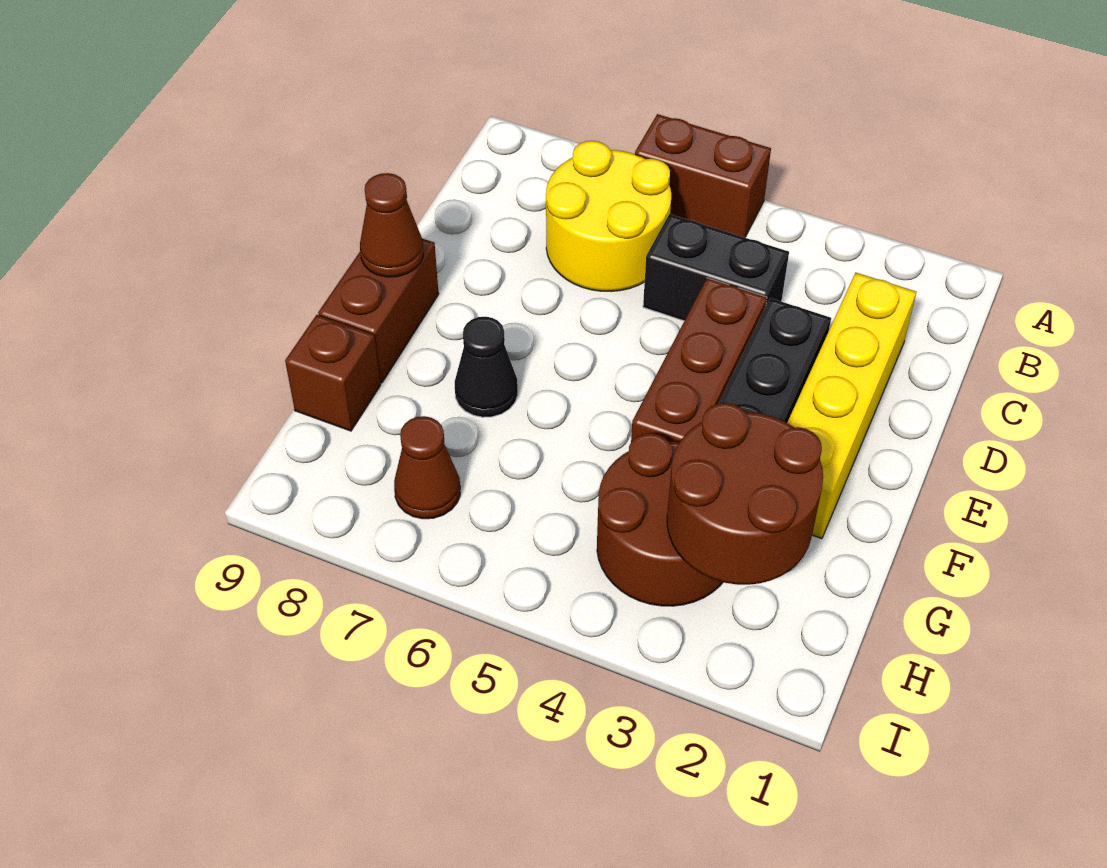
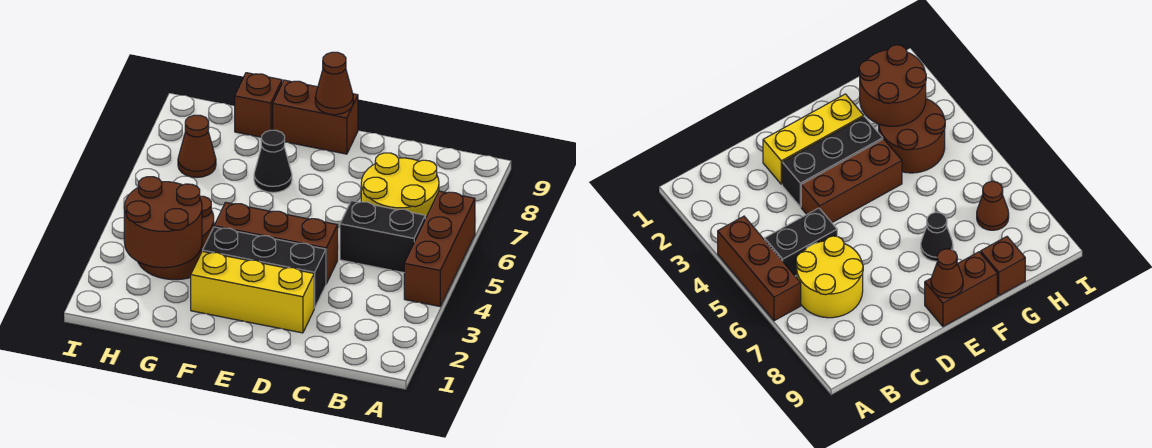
brown brick A5:A6 level 1 -> brown brick A4:A6 level 1
yellow brick C2:F2 level 1 -> yellow brick D2:F2 level 1
black brick C4:C5 level 1 -> black brick B5:C5 level 1

